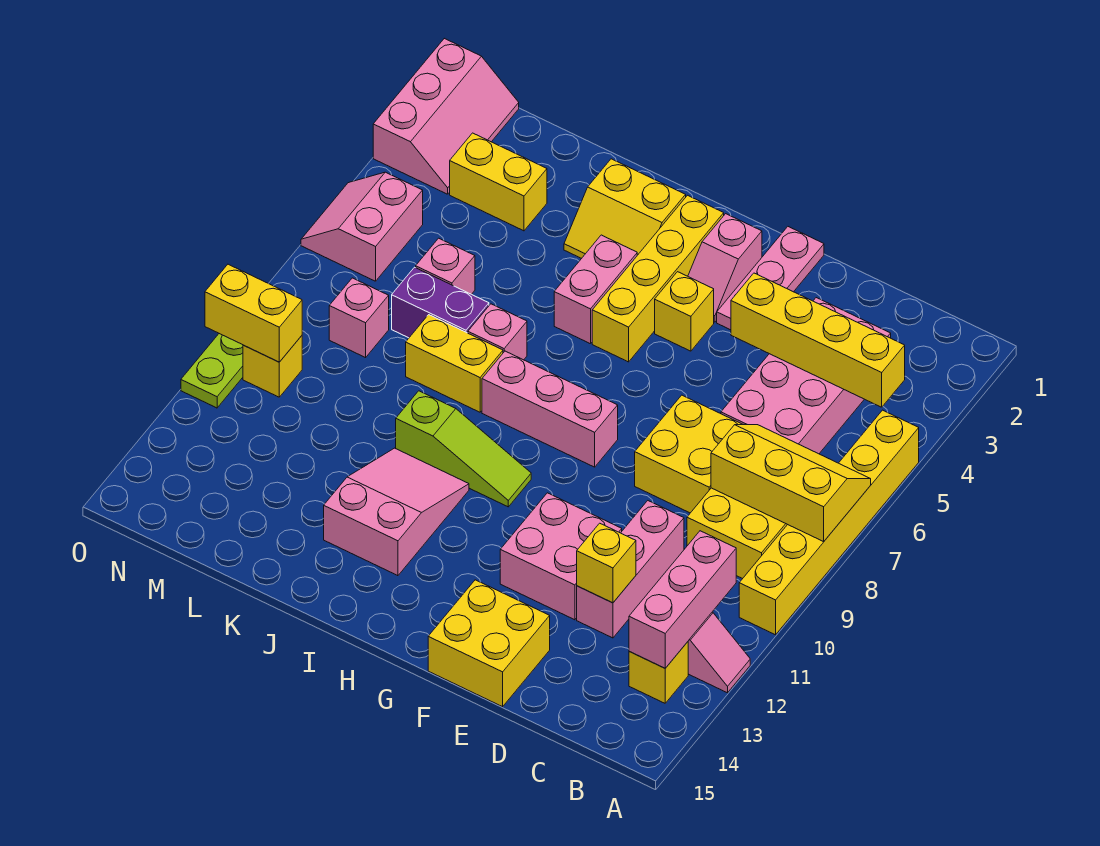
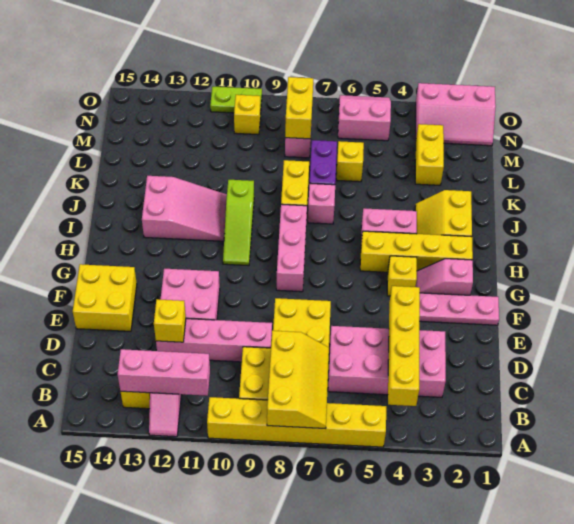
pink brick D10:D12 level 1 -> pink brick D9:D12 level 1
pink brick L6 level 1 -> yellow brick L6 level 1
yellow brick N10:O10 level 2 -> yellow brick M8:N8 level 2

